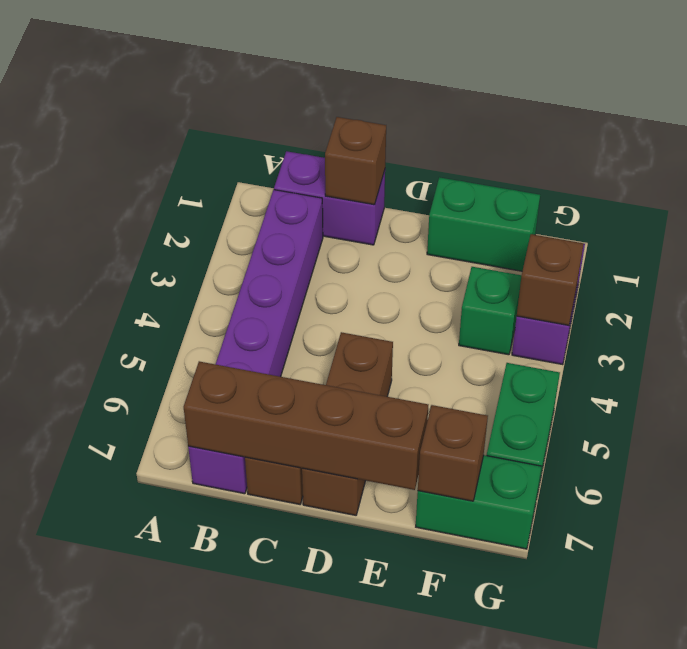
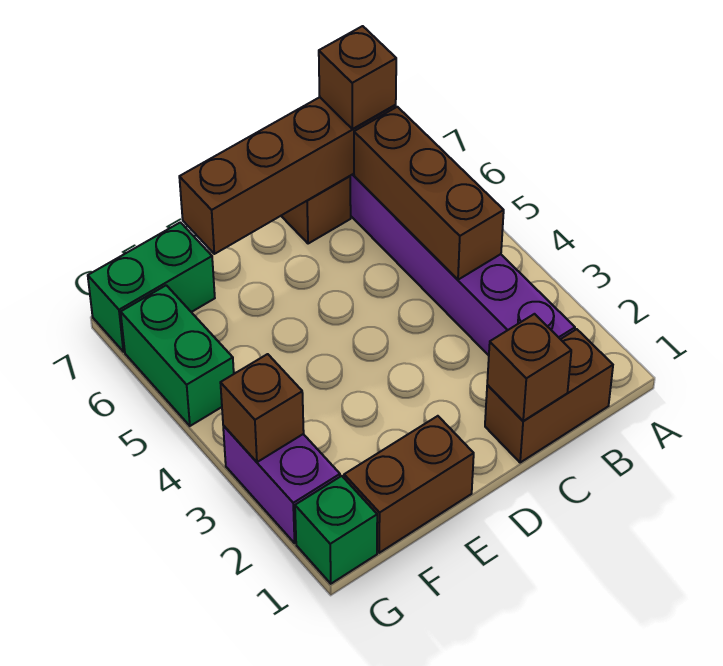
purple brick B1:C1 level 1 -> brown brick B1:C1 level 1
brown brick D5:D7 level 1 -> brown brick B4:B6 level 2
green brick E1:F1 level 1 -> brown brick E1:F1 level 1
green brick F3 level 1 -> green brick G1 level 1
brown brick F7 level 2 -> brown brick B7 level 3

